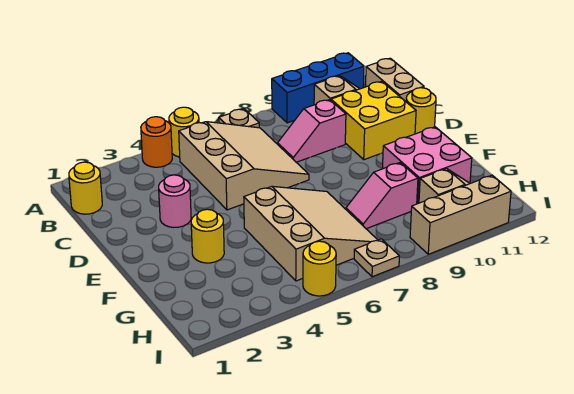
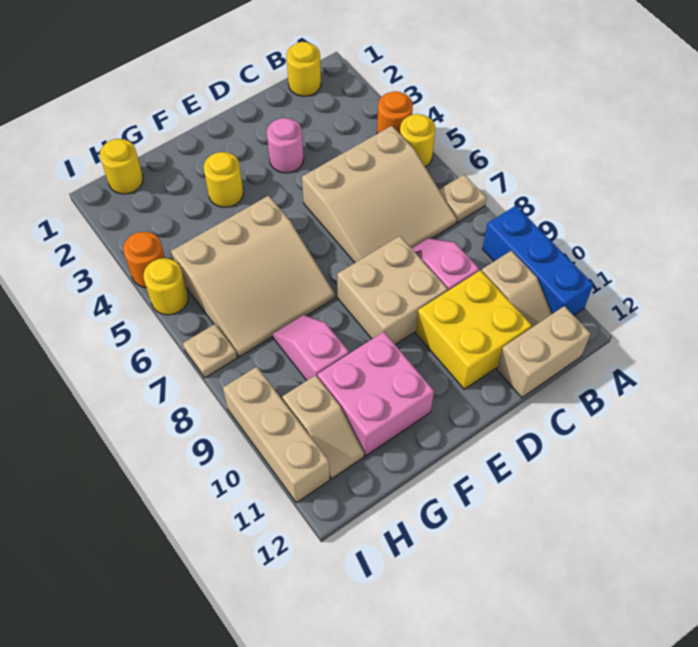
none -> tan brick D8:E9 level 1
yellow round brick D12 level 1 -> yellow round brick H1 level 1
none -> orange round brick I4 level 1

